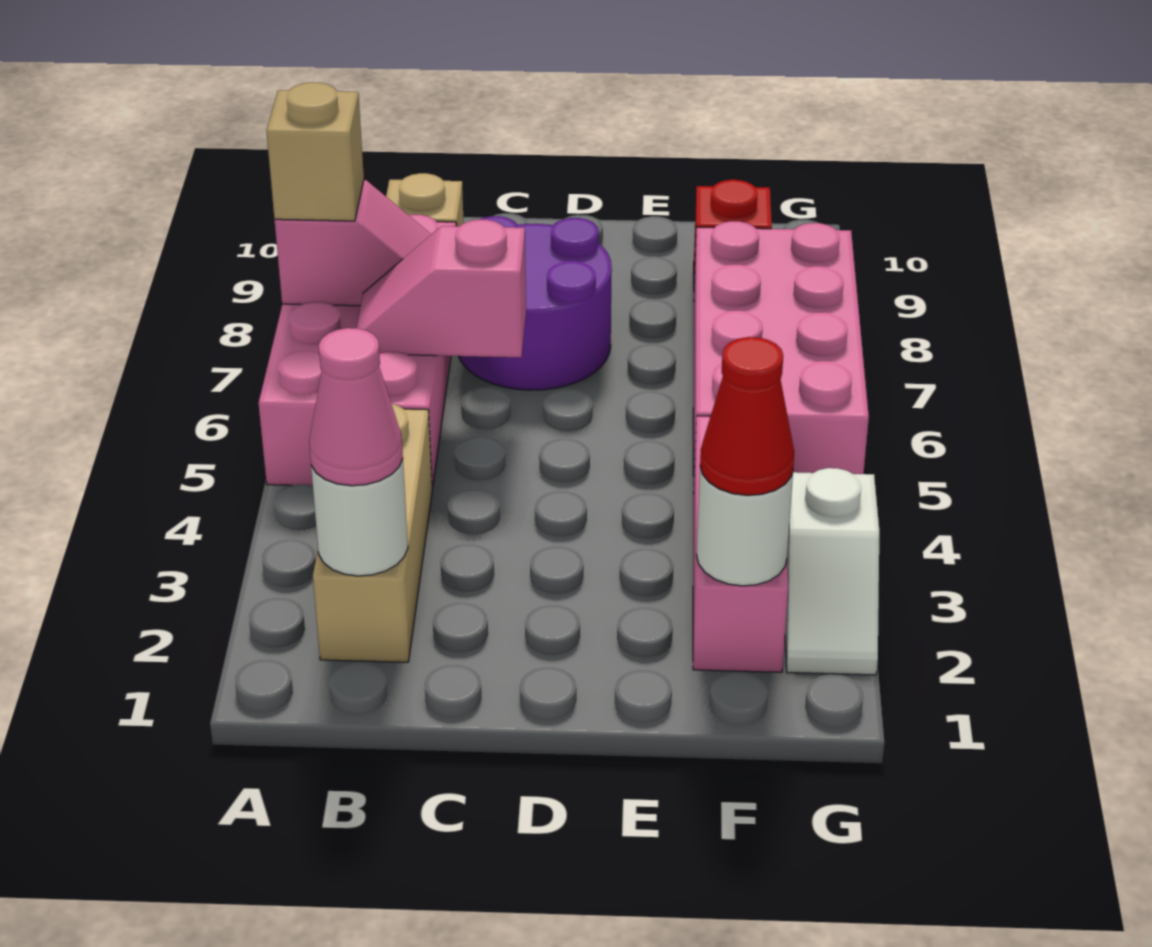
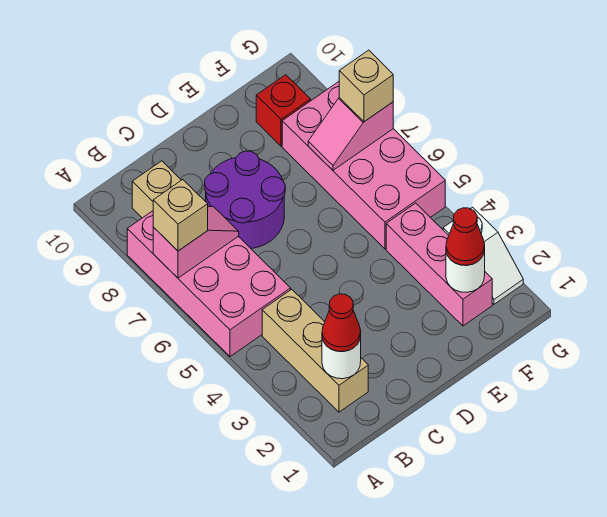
pink cone B2 level 3 -> red cone B2 level 3
pink slope B6:C6 level 2 top C -> pink slope F7:G7 level 2 top G
none -> tan brick G7 level 3

